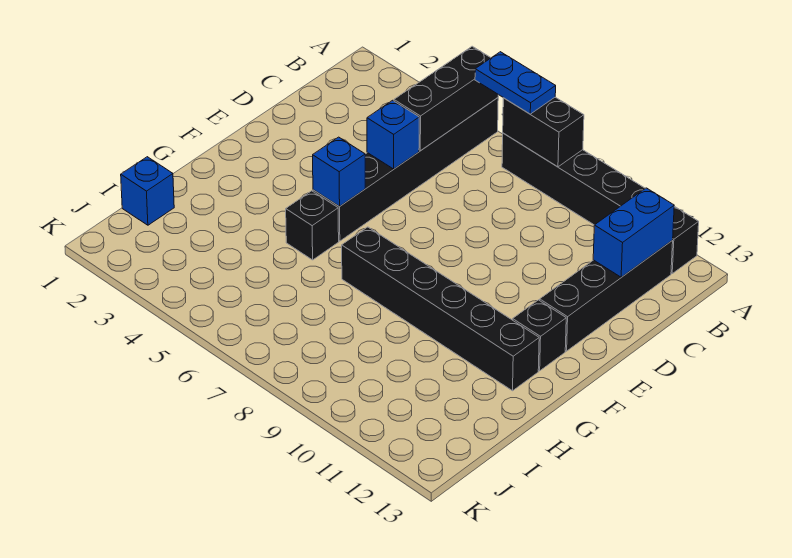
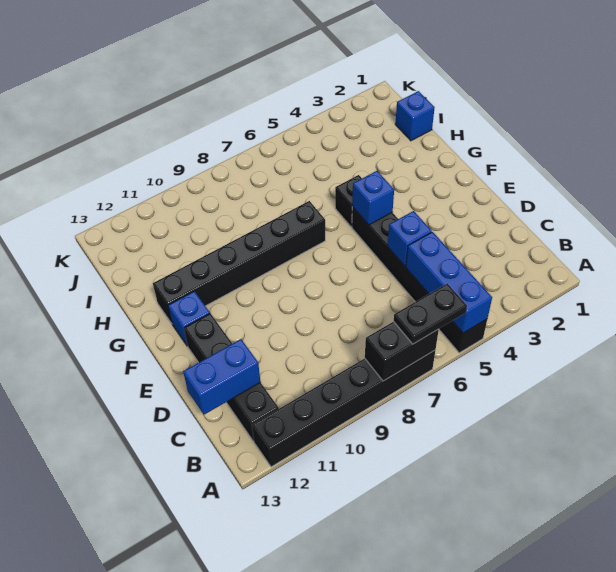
black brick A5:C5 level 2 -> blue brick A5:C5 level 2
blue plate A6:A7 level 3 -> black plate A6:A7 level 3
blue brick B12:C12 level 2 -> blue brick C12:C13 level 2
black brick F12 level 1 -> blue brick F12 level 1

